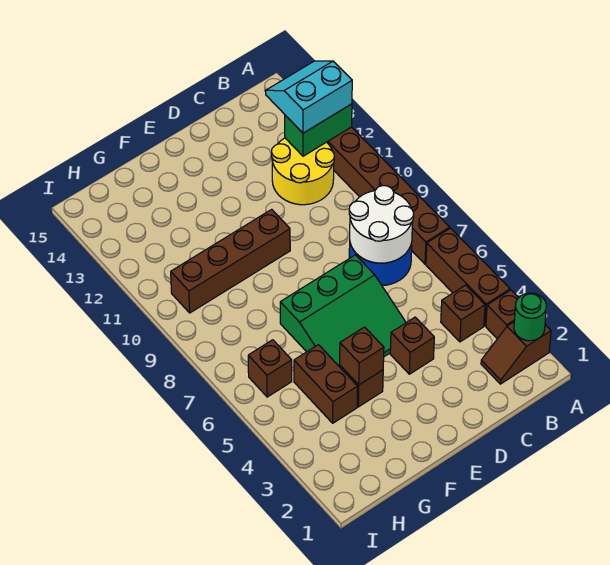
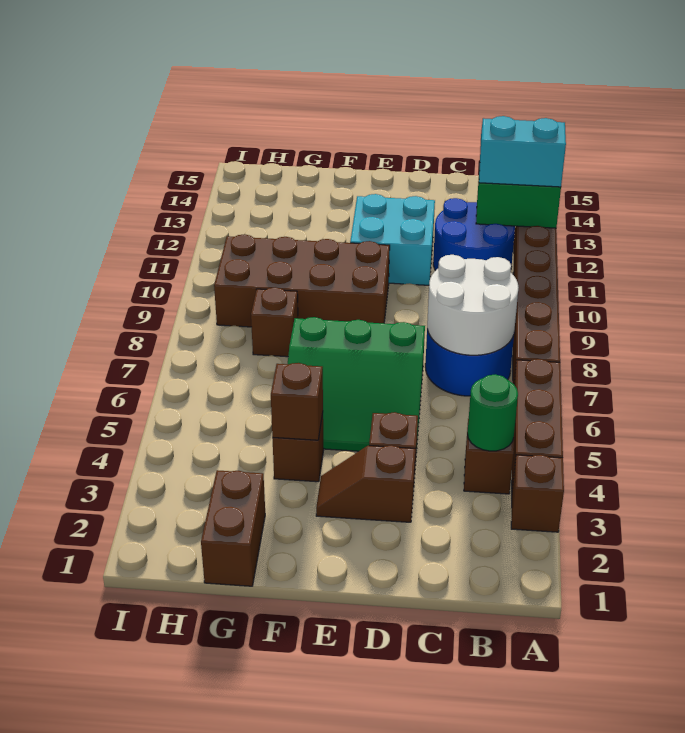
brown slope A2:B2 level 1 top A -> brown slope D3:E3 level 1 top D
green round brick A2 level 2 -> green round brick B4 level 2
yellow round brick B11:C12 level 1 -> blue round brick B11:C12 level 1
none -> cyan brick D11:E12 level 1
brown brick E10:H10 level 1 -> brown brick E9:H10 level 1
brown brick G4:G5 level 1 -> brown brick G1:G2 level 1
brown brick H6 level 1 -> brown brick G8 level 1

